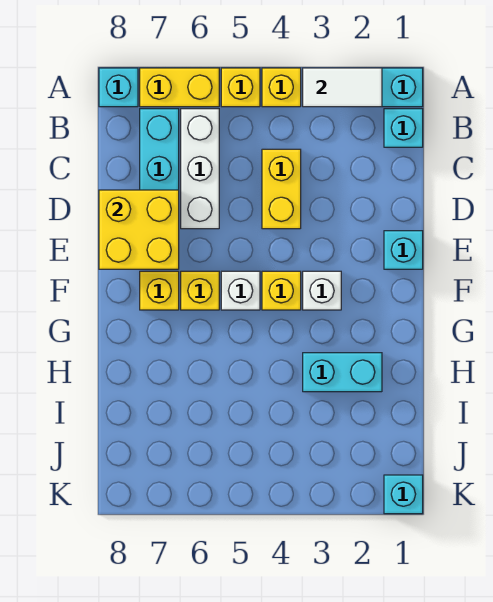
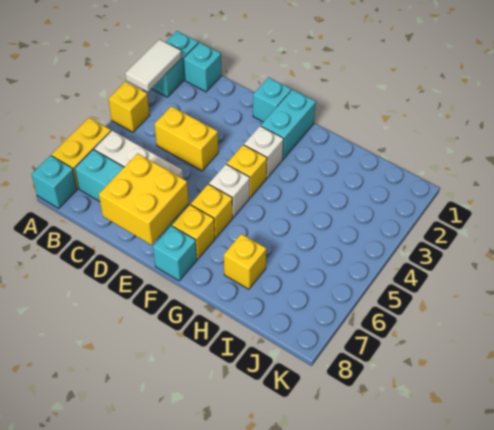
yellow brick A5 level 1 -> yellow brick H7 level 1
cyan brick H2:H3 level 1 -> cyan brick F1:F2 level 1
cyan brick K1 level 1 -> cyan brick F8 level 1

